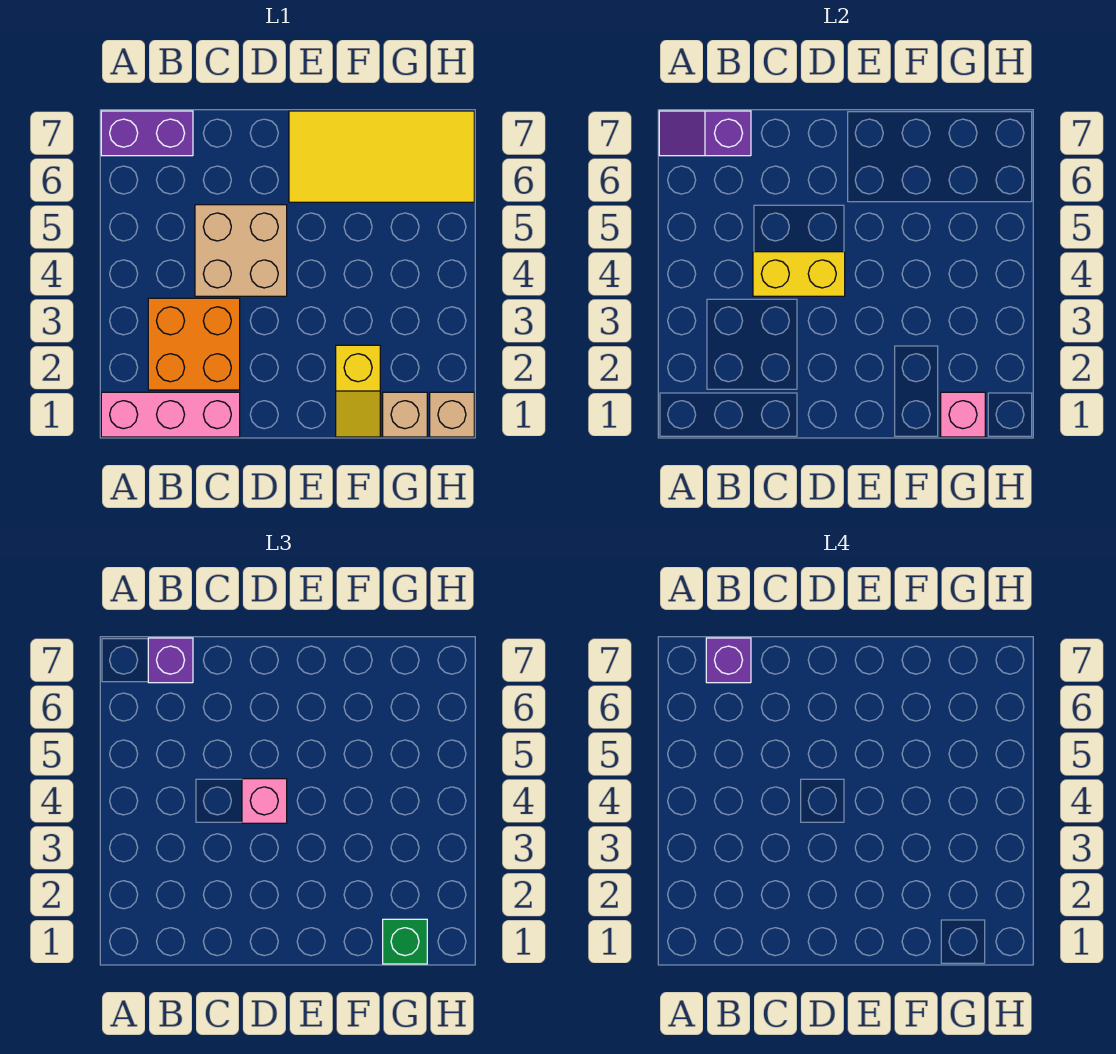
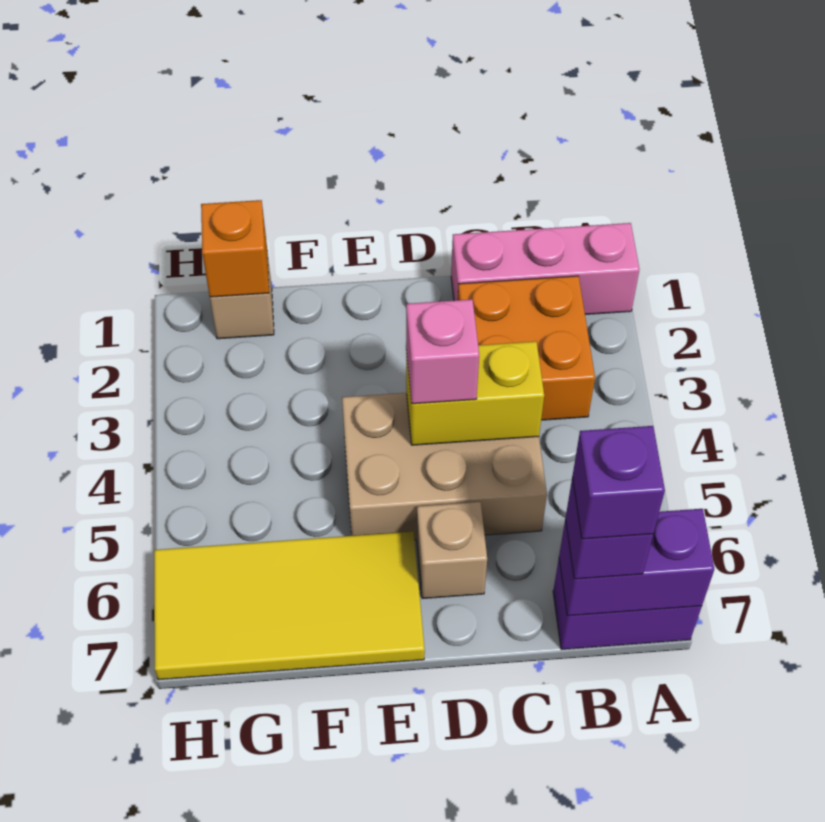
purple slope A7:B7 level 2 top B -> purple brick A7:B7 level 2
tan brick C4:D5 level 1 -> tan brick C4:E5 level 1
yellow slope F1:F2 level 1 top 2 -> none
pink brick G1 level 2 -> orange brick G1 level 2
green brick G1 level 3 -> none
tan brick H1 level 1 -> tan brick D6 level 1

